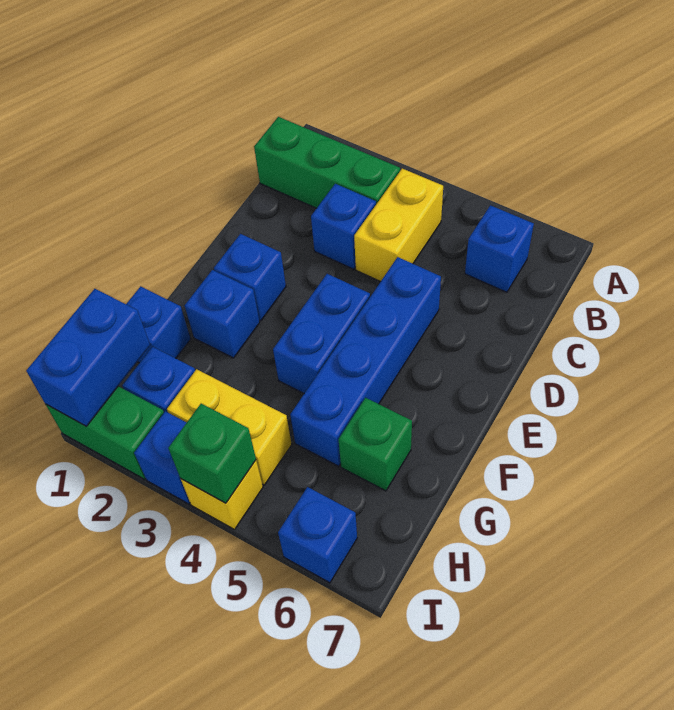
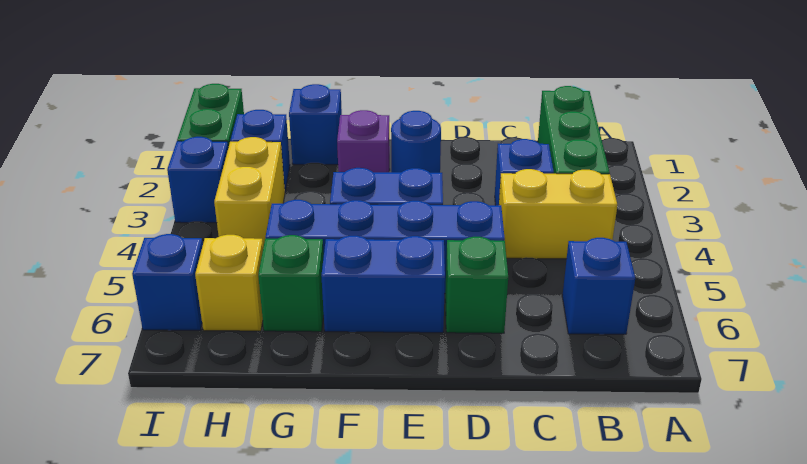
blue brick E2 level 1 -> blue round brick E2 level 1
blue brick F2 level 1 -> purple brick F2 level 1
blue brick H1:I1 level 2 -> blue brick E6:F6 level 1
yellow brick I4 level 1 -> yellow brick H6 level 1
green brick I4 level 2 -> green brick D6 level 1

